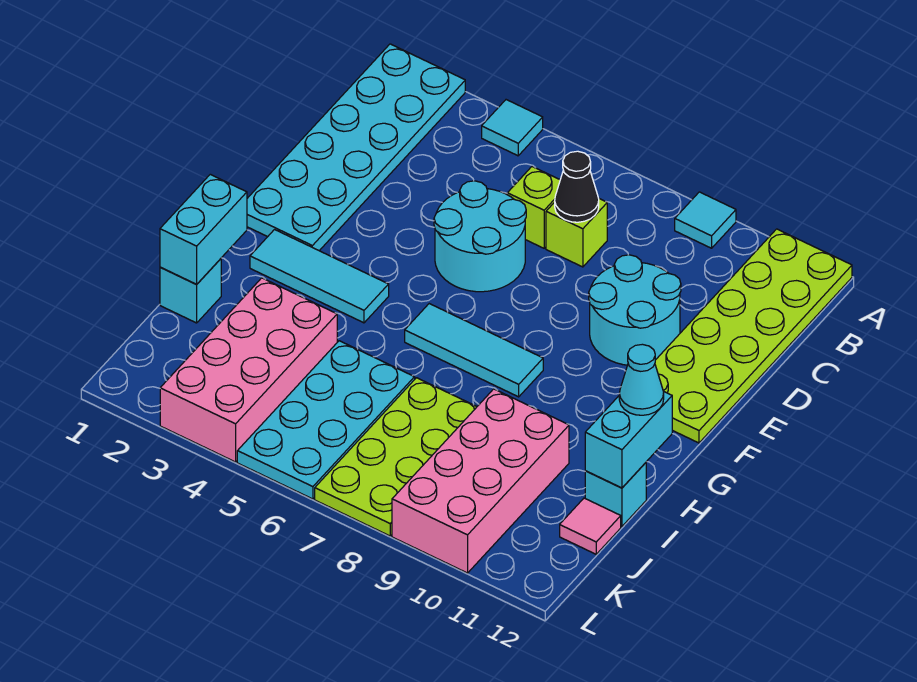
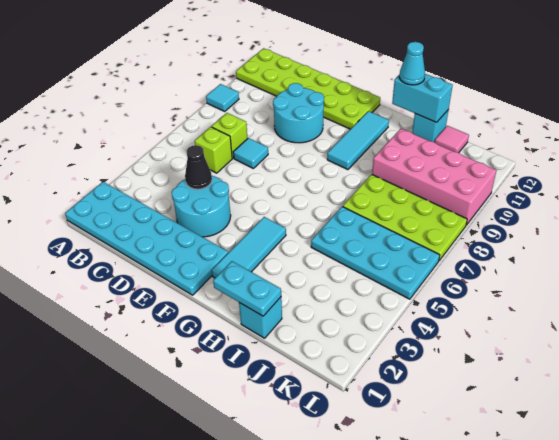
cyan tile A4 level 1 -> cyan tile D7 level 1
black cone C7 level 2 -> black cone D4 level 2
cyan round brick D5:E6 level 1 -> cyan round brick D3:E4 level 1
cyan tile G6:G8 level 1 -> cyan tile G9:G11 level 1
cyan brick H1:I1 level 2 -> cyan plate H1:I1 level 2
pink brick I3:L4 level 1 -> none

